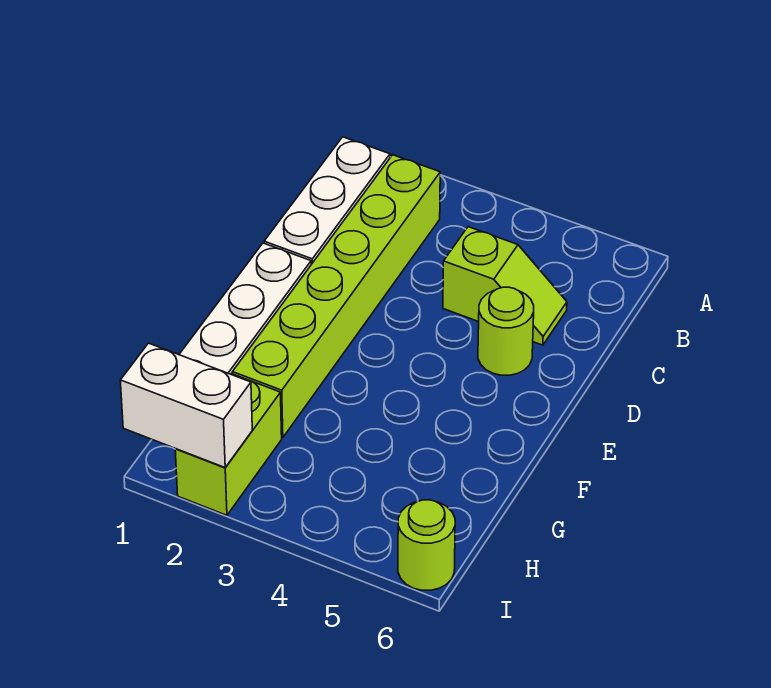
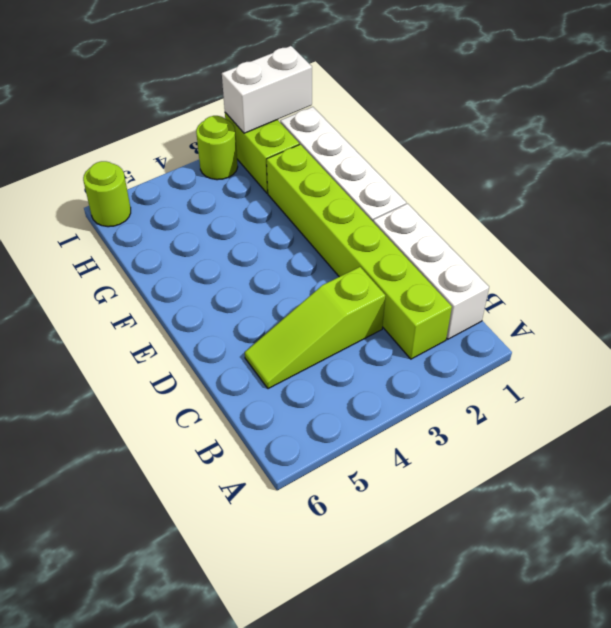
lime slope C4:C5 level 1 top 4 -> lime slope C3:C5 level 1 top 3
lime round brick D5 level 1 -> lime round brick I3 level 1

